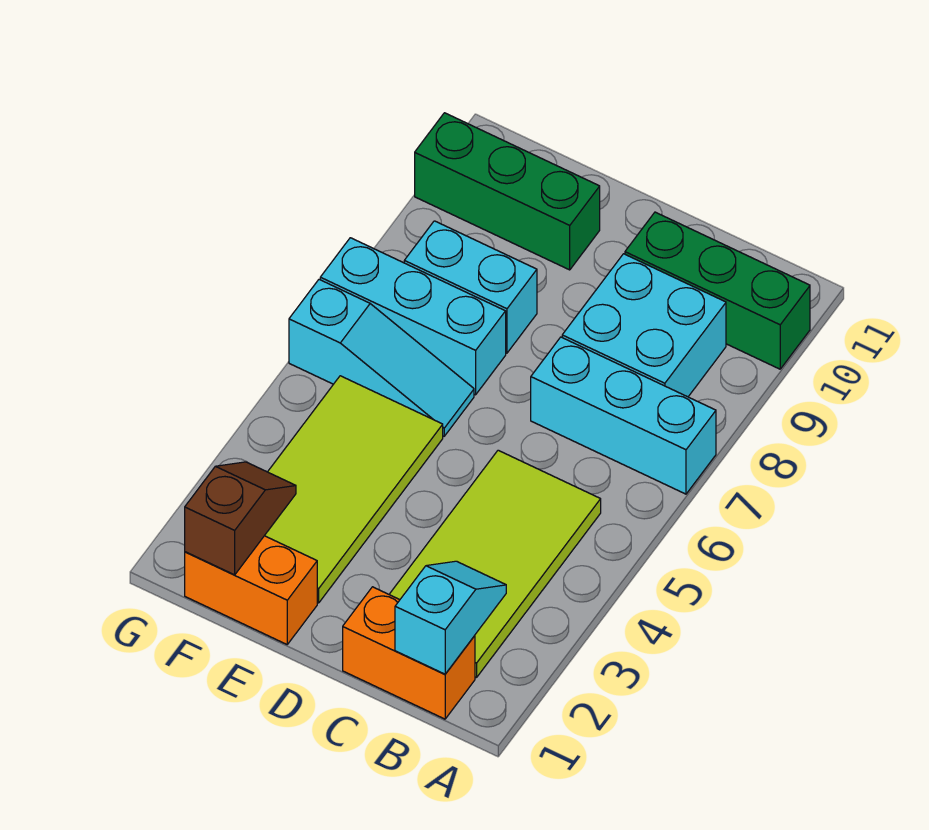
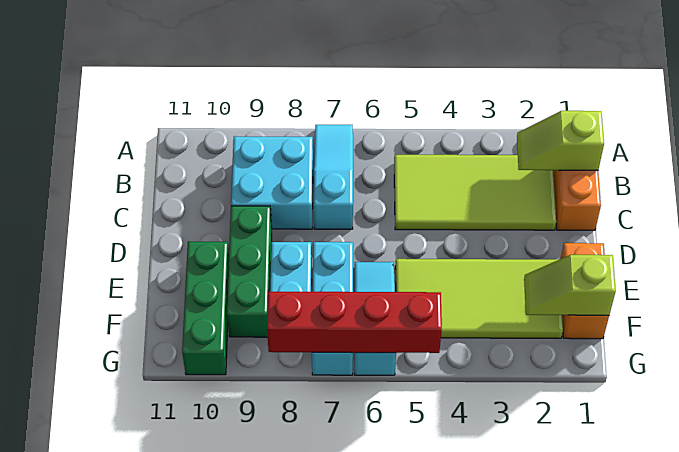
cyan brick A7:C7 level 1 -> cyan slope A7:C7 level 1 top C
green brick A10:C10 level 1 -> green brick D9:F9 level 1
cyan slope B1:B2 level 2 top 1 -> lime slope B1:B2 level 2 top 1
brown slope F1:F2 level 2 top 1 -> lime slope F1:F2 level 2 top 1
none -> red brick G5:G8 level 2

